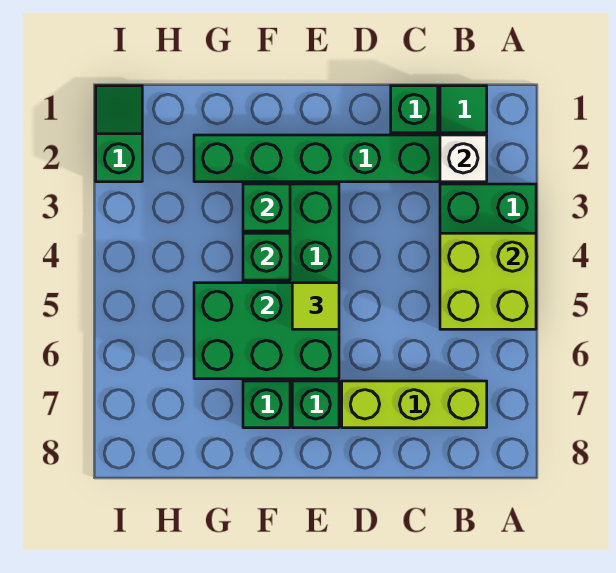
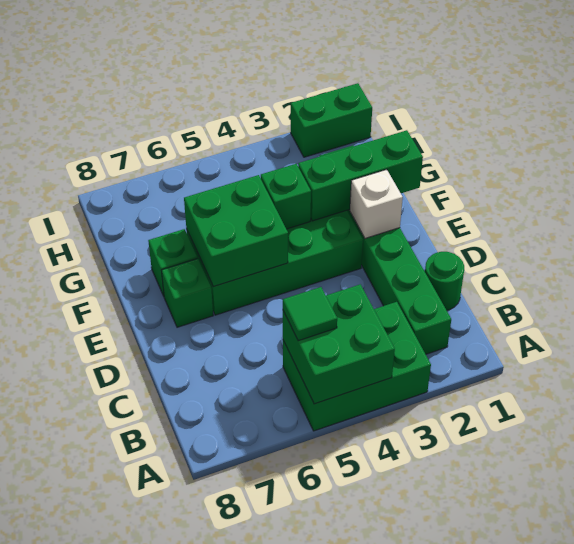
lime brick A4:B5 level 2 -> green brick A4:B5 level 2
green tile B1 level 1 -> green tile B5 level 3
white brick B2 level 2 -> white brick E2 level 2
lime brick B7:D7 level 1 -> none
green brick C1 level 1 -> green round brick C1 level 1
green brick E5:G6 level 2 -> green brick E5:F6 level 2
lime tile E5 level 3 -> none
green brick F3 level 2 -> green brick F1:F3 level 2
green slope I1:I2 level 1 top 2 -> green brick I1:I2 level 1

